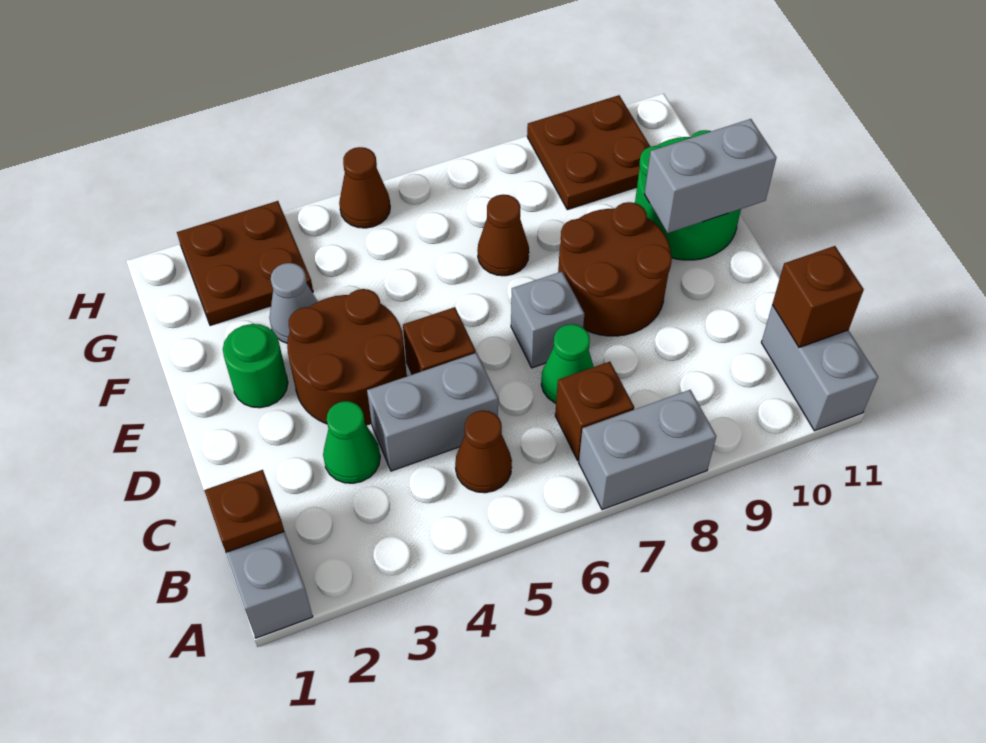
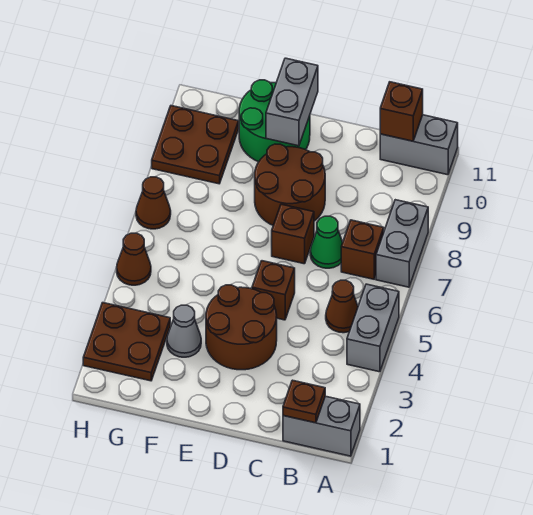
green cone C3 level 1 -> none
grey brick C4:C5 level 1 -> grey brick A4:A5 level 1
grey brick D7 level 1 -> brown brick D7 level 1
green round brick E2 level 1 -> none
brown cone F7 level 1 -> brown cone H7 level 1

